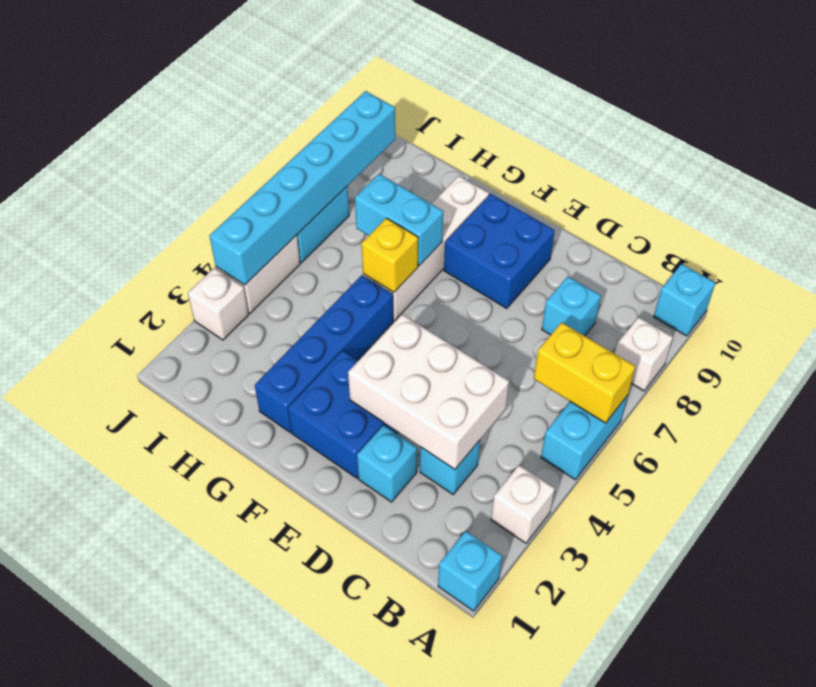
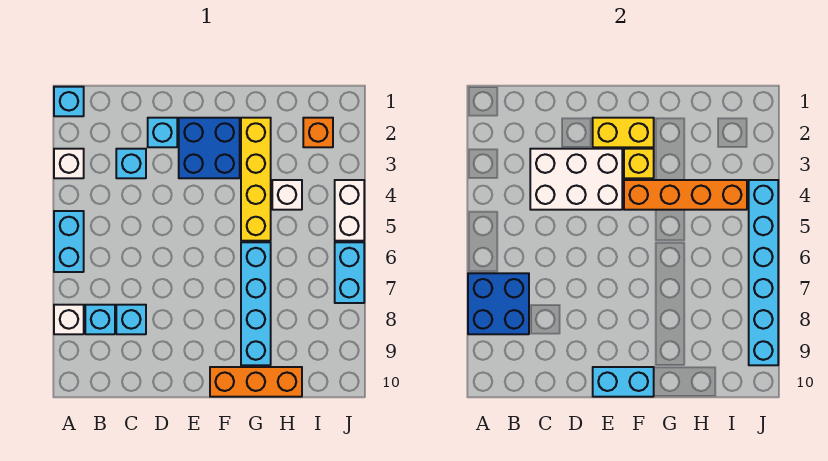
yellow brick A6:B6 level 2 -> yellow brick E2:F2 level 2
cyan brick A10 level 1 -> cyan brick B8 level 1
blue brick E8:F9 level 1 -> blue brick A7:B8 level 2
none -> orange brick F4:I4 level 2
none -> orange brick F10:H10 level 1
blue brick G2:G5 level 1 -> yellow brick G2:G5 level 1
white brick G6:G9 level 1 -> cyan brick G6:G9 level 1
yellow brick G6 level 2 -> yellow brick F3 level 2
cyan brick G7:H7 level 2 -> cyan brick E10:F10 level 2
none -> orange brick I2 level 1
white brick J3 level 1 -> white brick H4 level 1

